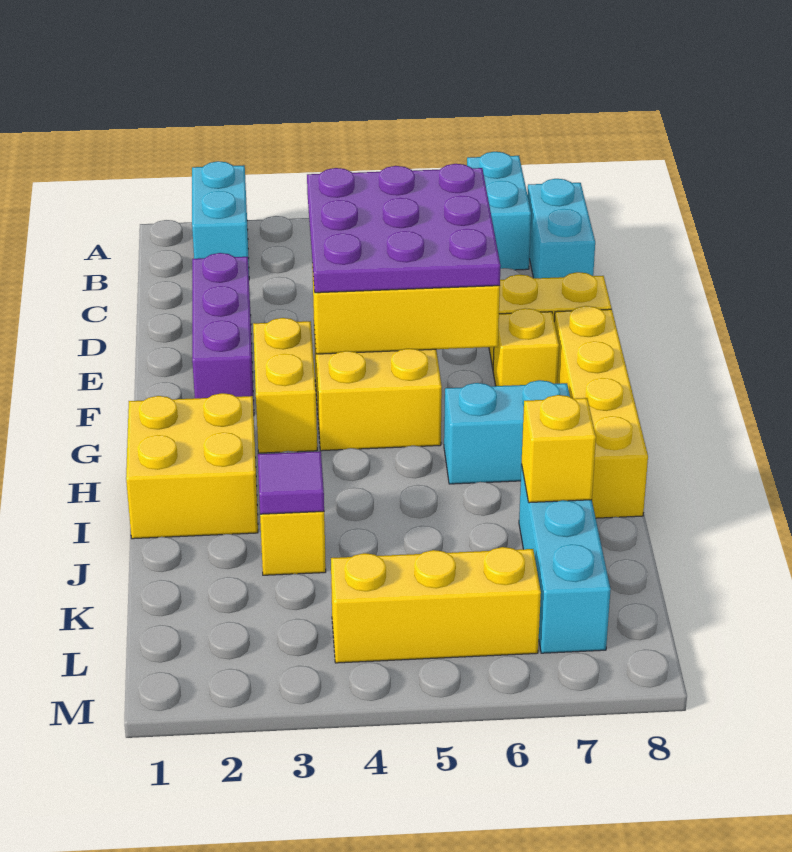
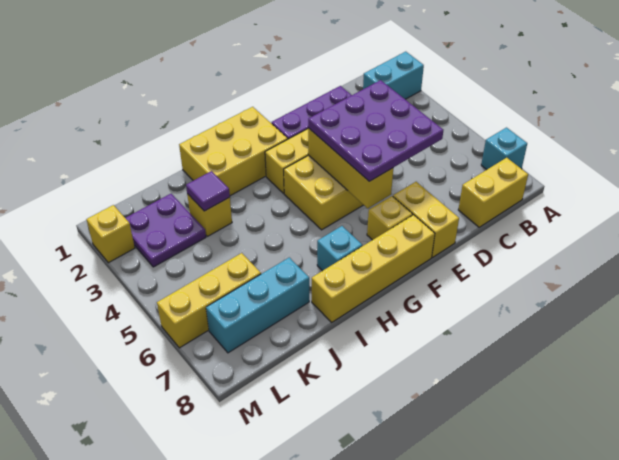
cyan brick A7:B7 level 1 -> cyan brick A7 level 1
cyan brick B8:C8 level 1 -> yellow brick B8:C8 level 1
yellow brick H1:I2 level 1 -> yellow brick G1:I2 level 1
cyan brick H6:H7 level 1 -> cyan brick H7 level 1
yellow brick J7 level 2 -> yellow brick M2 level 1
none -> purple plate K2:L3 level 1
yellow brick L4:L6 level 1 -> yellow brick K6:M6 level 1

